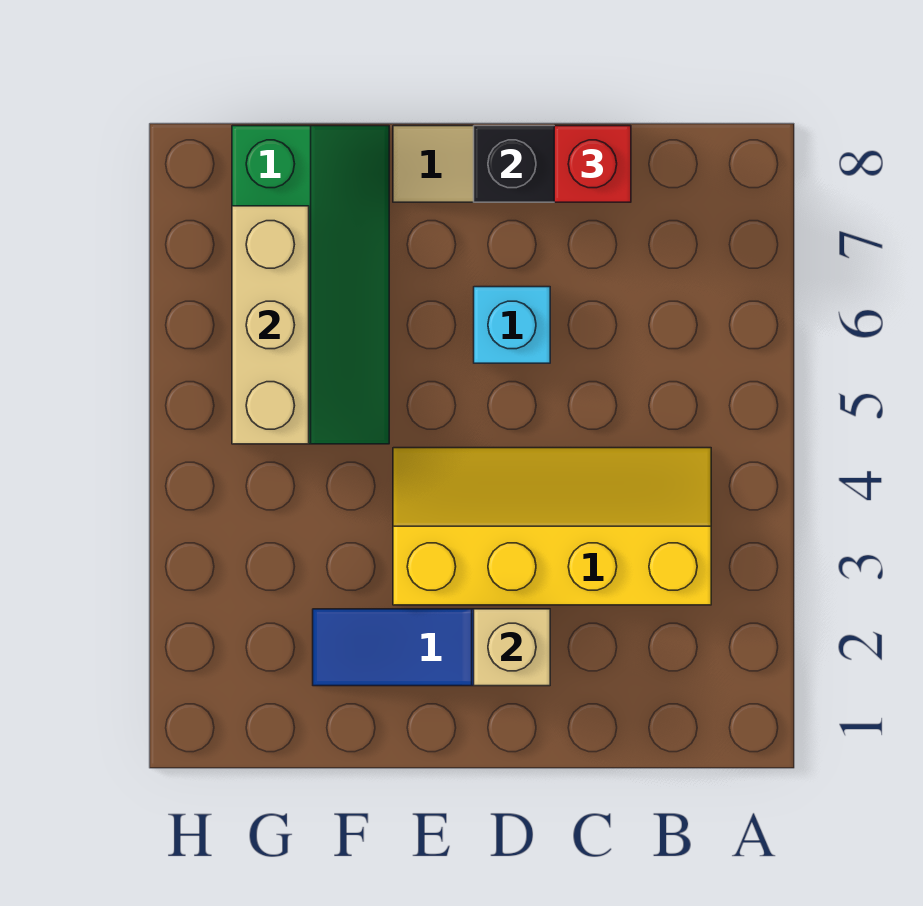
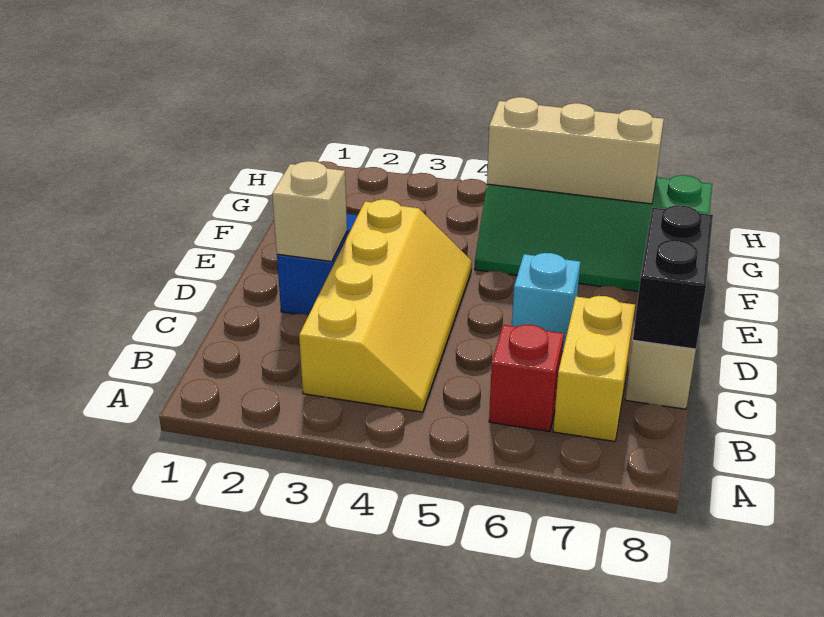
none -> yellow brick B7:C7 level 1
red brick C8 level 3 -> red brick B6 level 1

